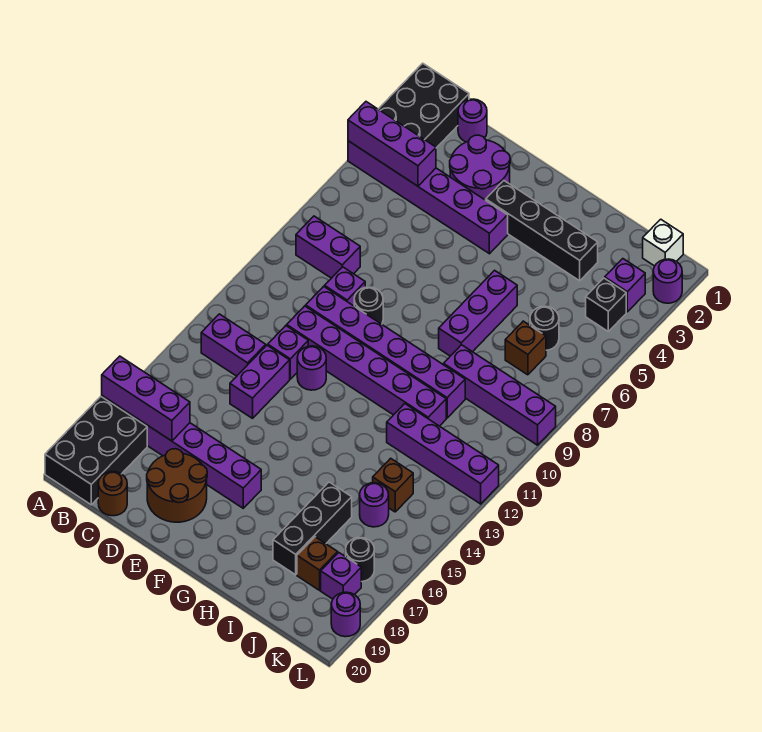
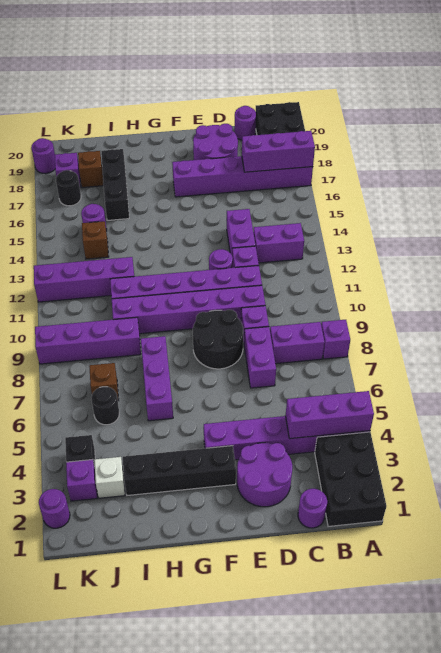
none -> purple brick A8 level 1
brown round brick C20 level 1 -> purple round brick C20 level 1
none -> purple brick D7:D8 level 1
brown round brick D18:E19 level 1 -> purple round brick D18:E19 level 1
black round brick E9 level 1 -> black round brick E8:F9 level 1
white brick K1 level 1 -> white brick J3 level 1

